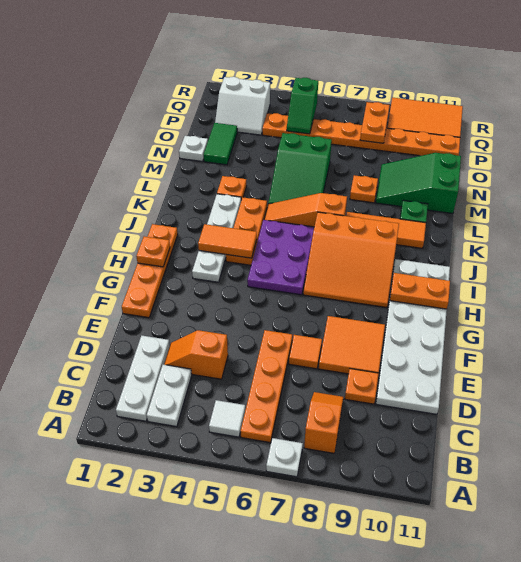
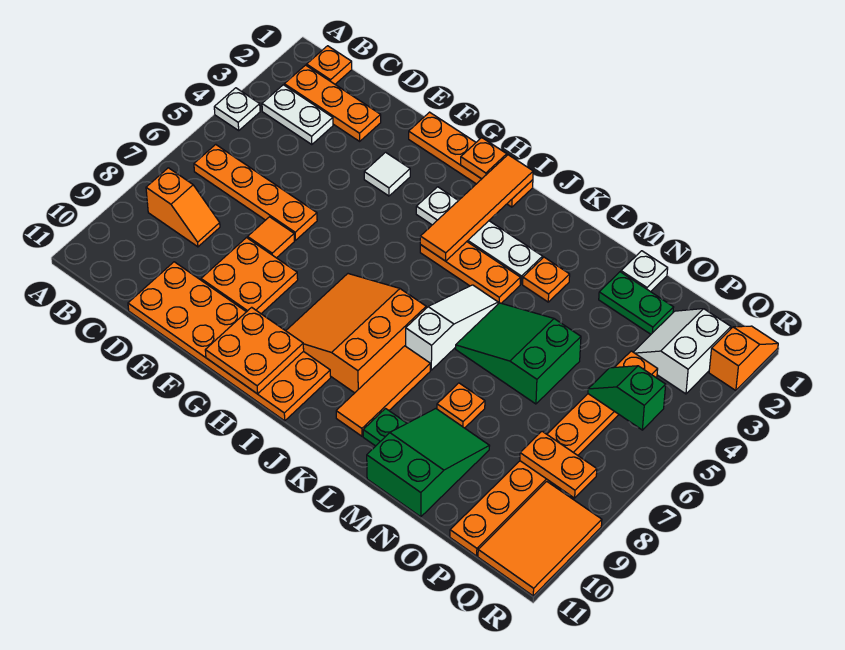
white plate A7 level 1 -> white plate A4 level 1
white plate B2:D2 level 1 -> orange plate B2:D2 level 1
white tile B5 level 1 -> white tile F3 level 1
orange slope D3:D4 level 1 top 4 -> orange slope R1:R2 level 1 top 2
orange plate D9 level 1 -> orange plate B1 level 1
white plate D10:I11 level 1 -> orange plate D10:I11 level 1
orange tile E8:F9 level 1 -> orange plate E8:F9 level 1
purple plate H5:J6 level 1 -> none
orange plate H10:H11 level 2 -> orange plate G10:H11 level 2
orange tile I3:I4 level 2 -> orange tile I1:I4 level 2
orange slope K5:K7 level 1 top 7 -> white slope K5:K7 level 1 top 7
green tile N2:O2 level 1 -> green plate N2:O2 level 1

